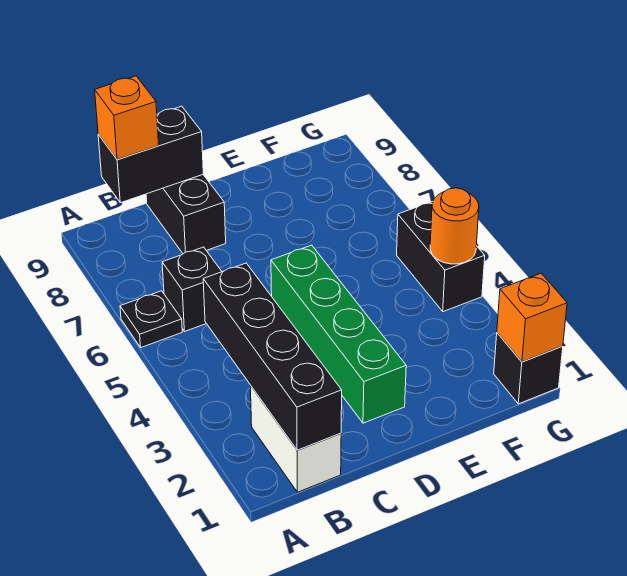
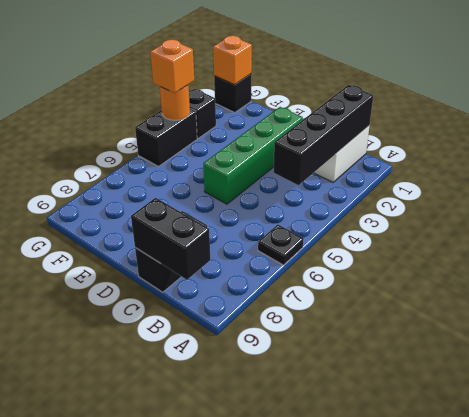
black brick B6 level 1 -> black brick G3 level 1
orange brick B9 level 3 -> orange brick G4 level 3

